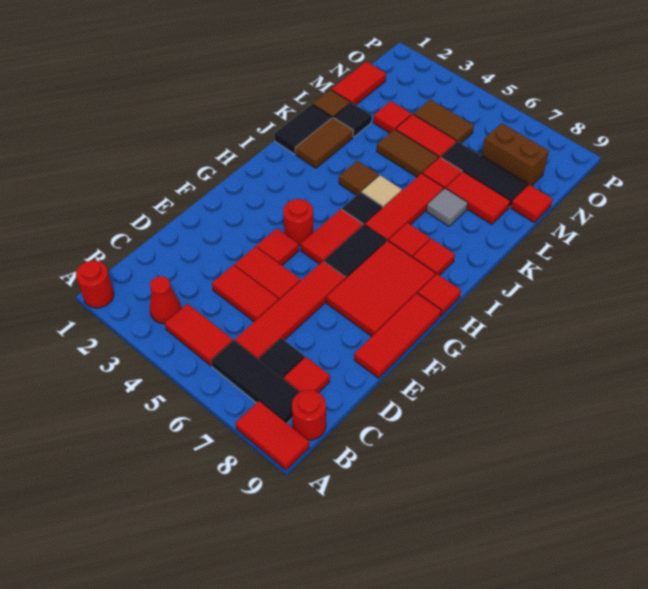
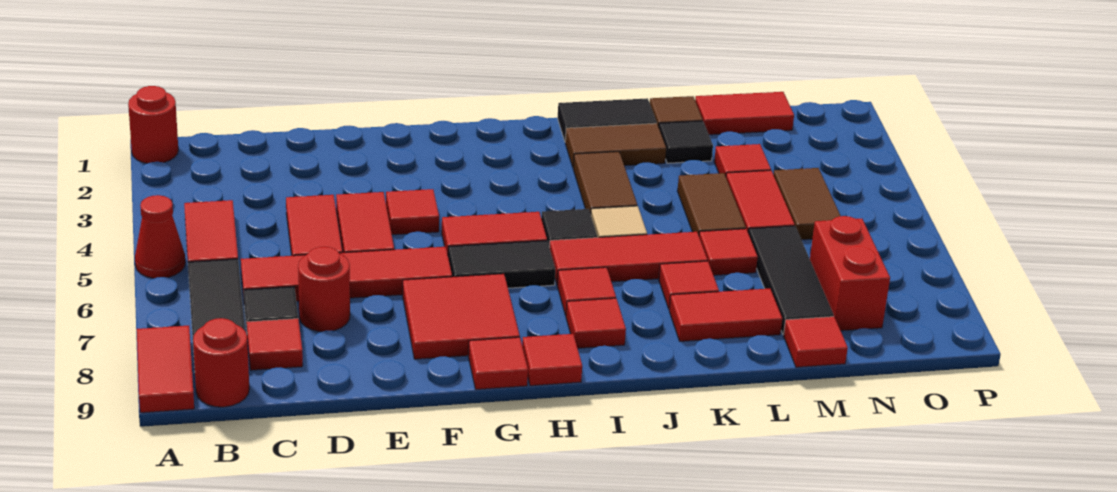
red cone B3 level 1 -> red cone A5 level 1
red tile E9:G9 level 1 -> red tile G9 level 1
red tile F7:H8 level 1 -> red tile F7:G8 level 1
red round brick G4 level 1 -> red round brick D7 level 1
brown tile J4 level 1 -> brown tile J3:J4 level 1
grey tile K7 level 1 -> red tile K7 level 1
red tile L7:L8 level 1 -> red tile K8:L8 level 1
brown brick N7:N8 level 1 -> red brick N7:N8 level 1

